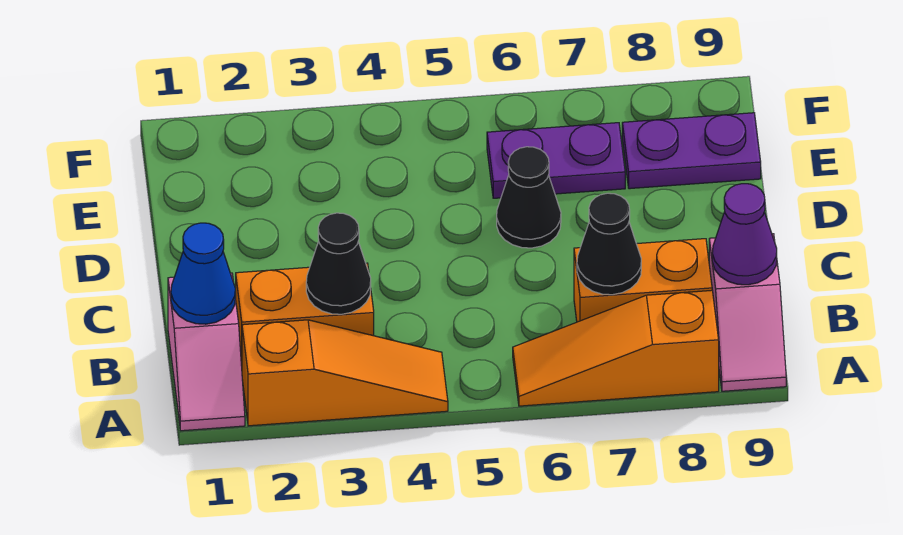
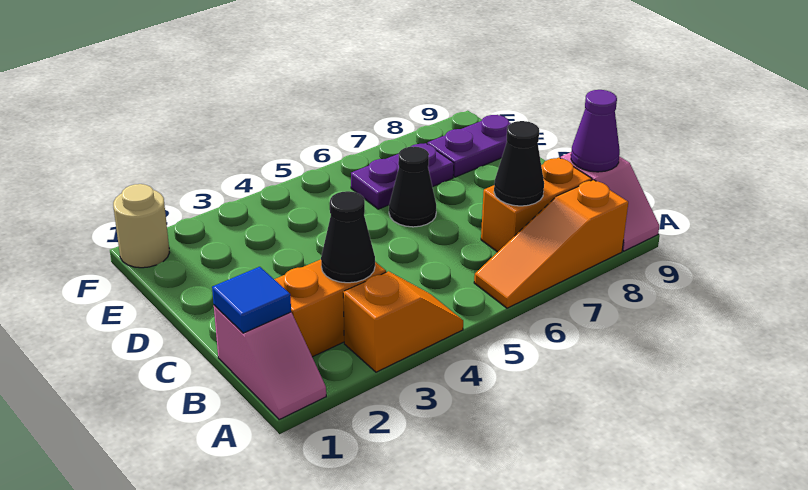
orange slope A2:A4 level 1 top 2 -> orange slope A3:A4 level 1 top 3
blue cone B1 level 2 -> blue tile B1 level 2
none -> tan round brick F1 level 1

